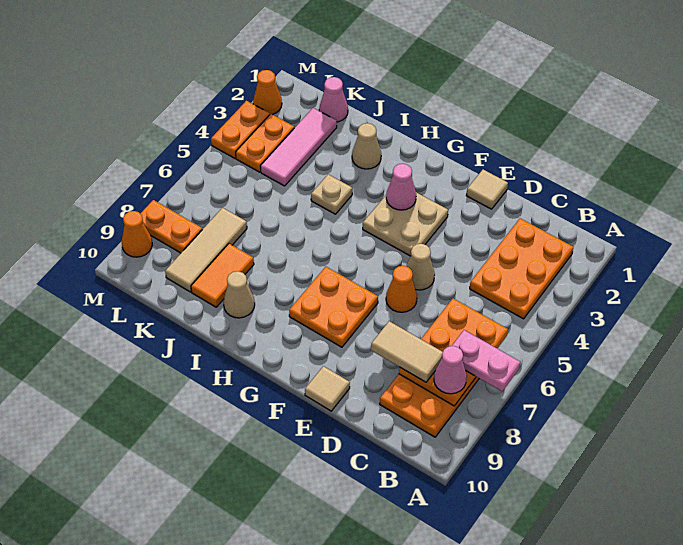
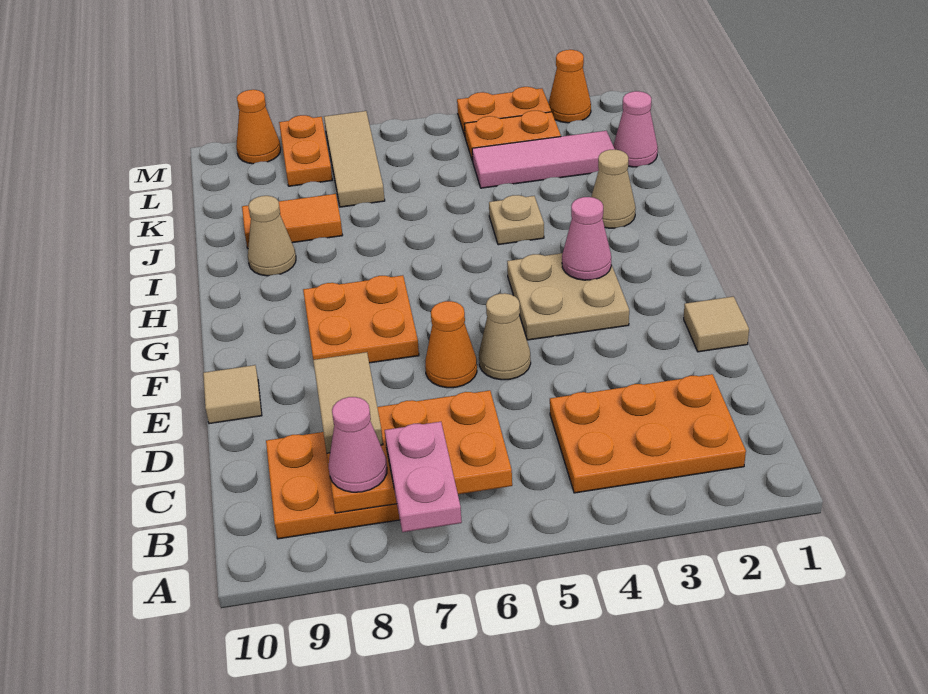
tan tile K7:K9 level 1 -> tan tile K7:M7 level 1

